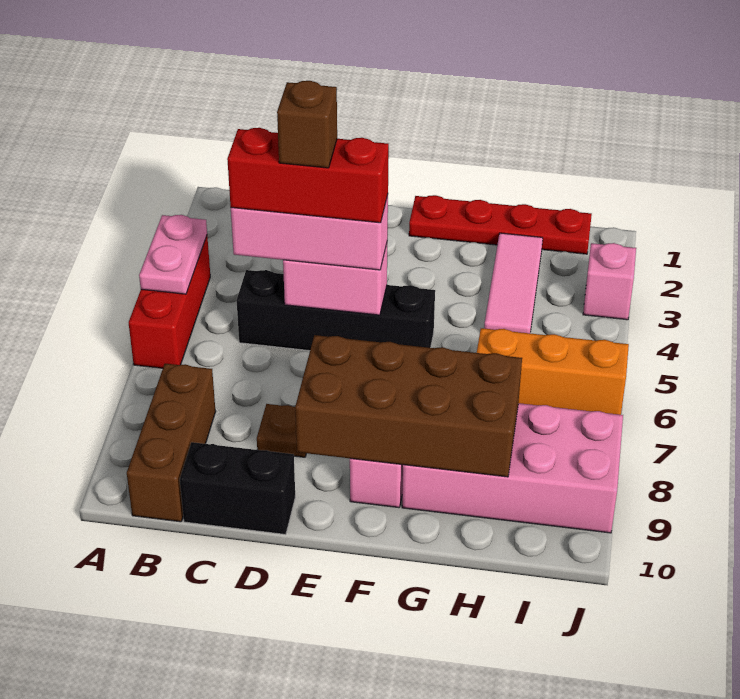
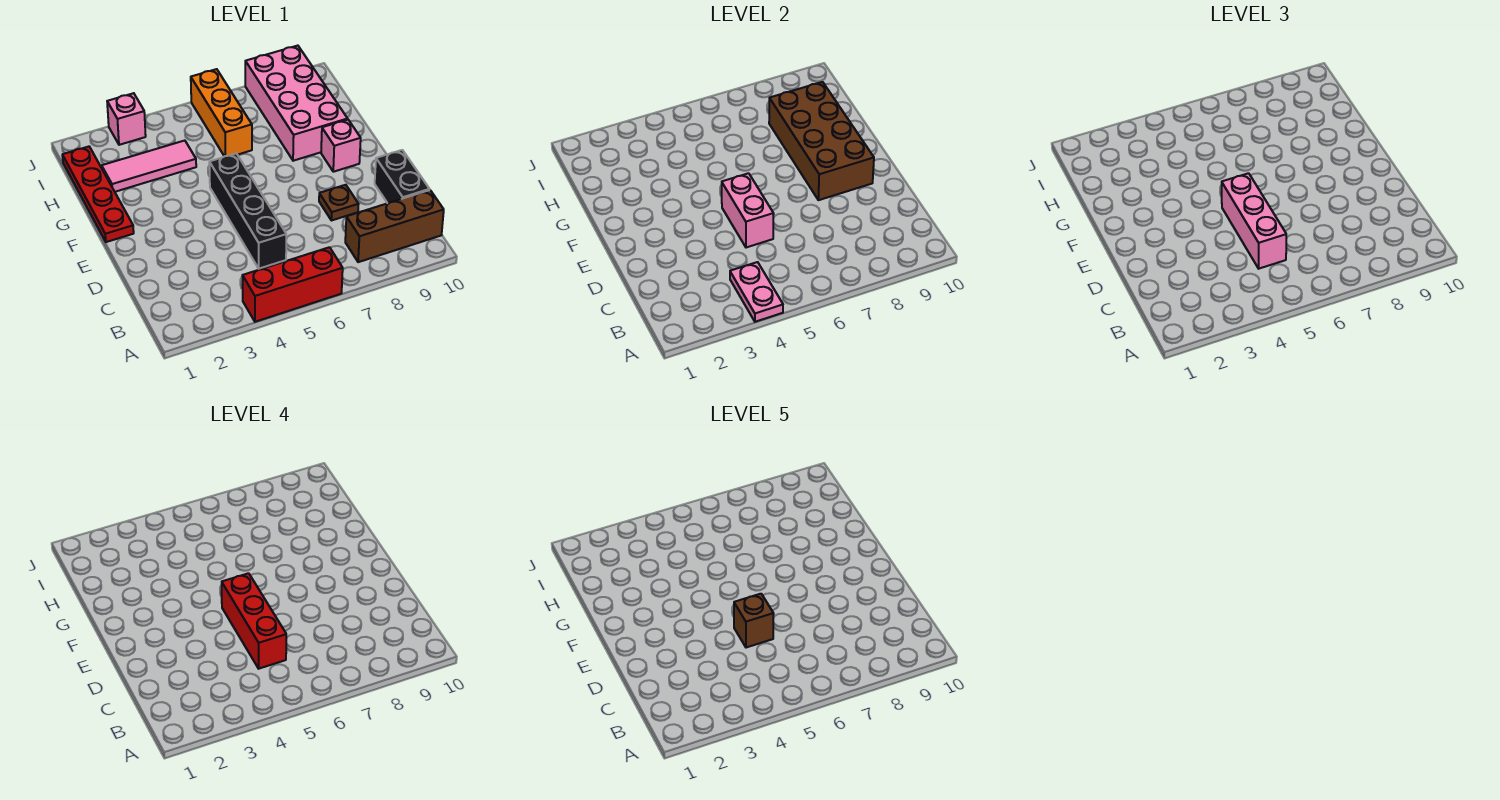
pink plate A4:A5 level 2 -> pink plate A4:B4 level 2

